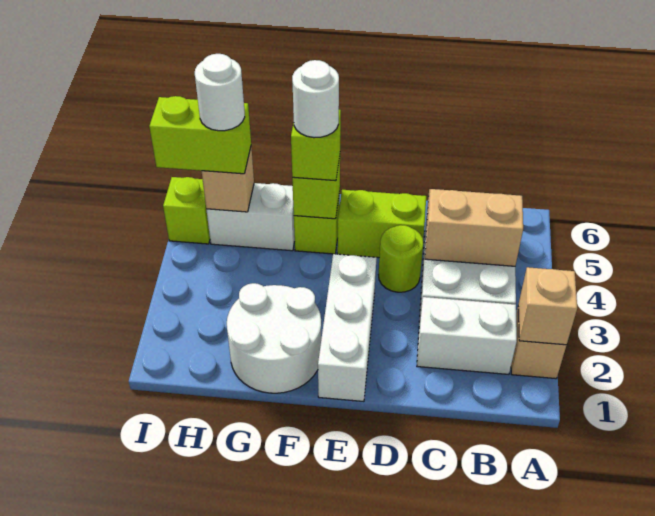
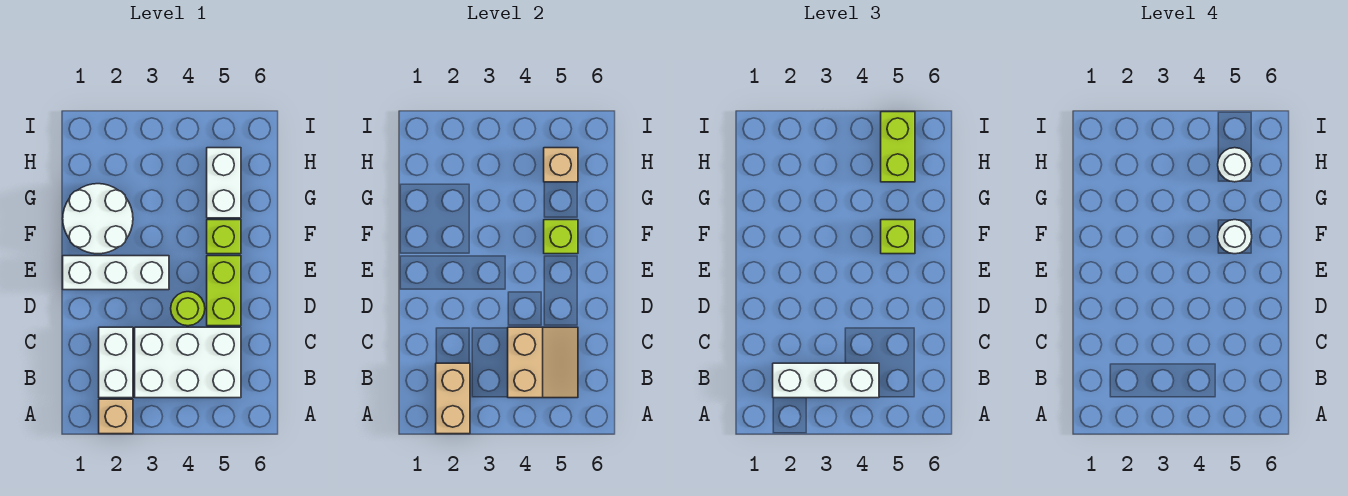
tan brick A2 level 2 -> tan brick A2:B2 level 2
none -> white brick B2:B4 level 3
lime brick I5 level 1 -> none

